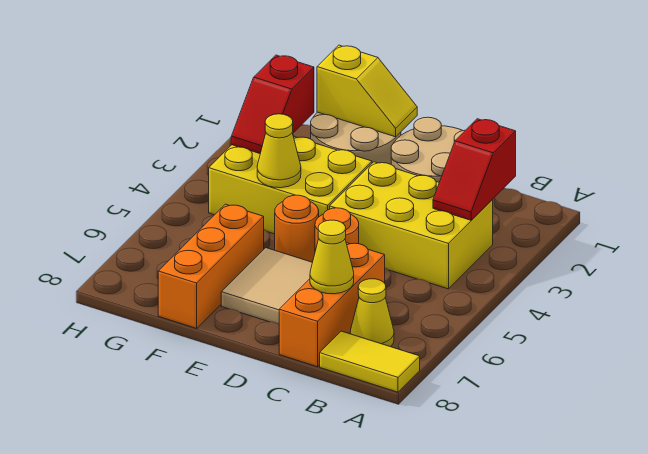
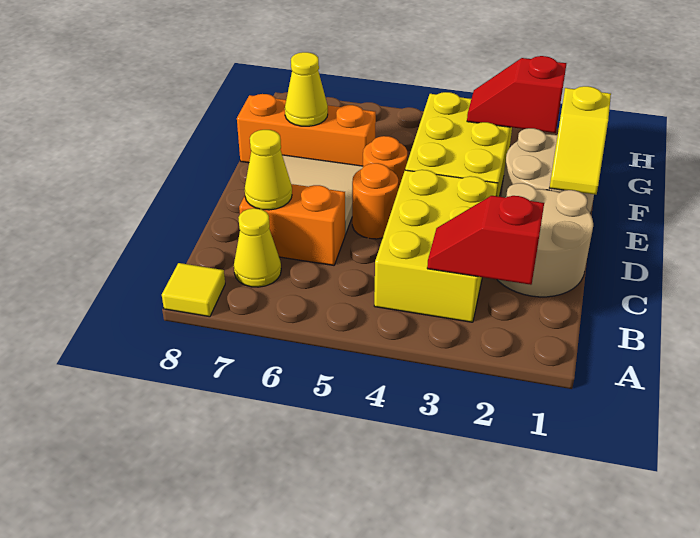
yellow tile A8:B8 level 1 -> yellow tile A8 level 1
orange brick C6:C8 level 1 -> orange brick C6:C7 level 1
yellow cone F4 level 2 -> yellow cone F7 level 2

